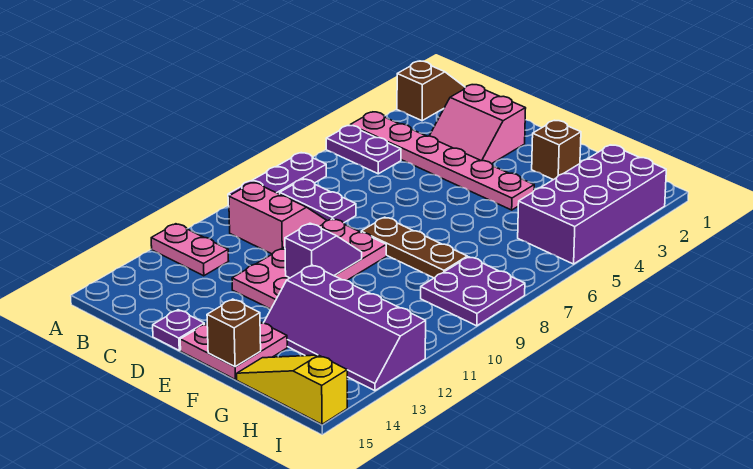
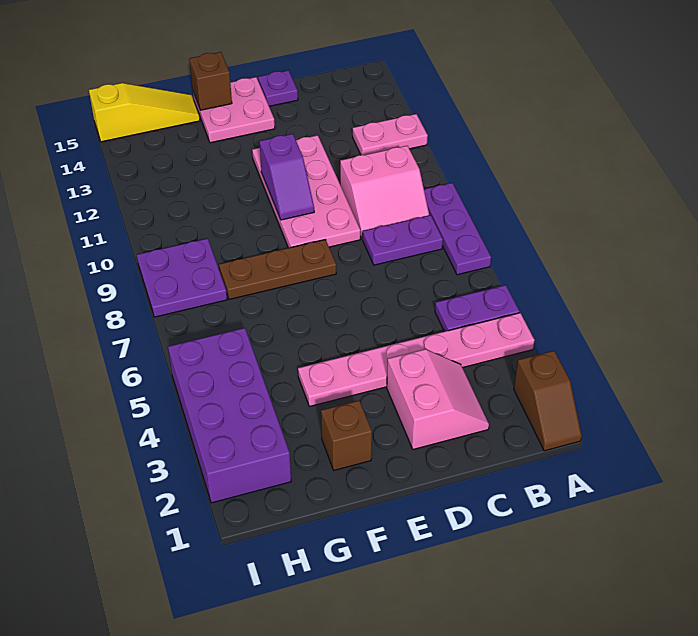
pink slope C2:D3 level 1 top 2 -> pink slope C2:D3 level 1 top D
purple slope F12:I13 level 1 top 12 -> none

